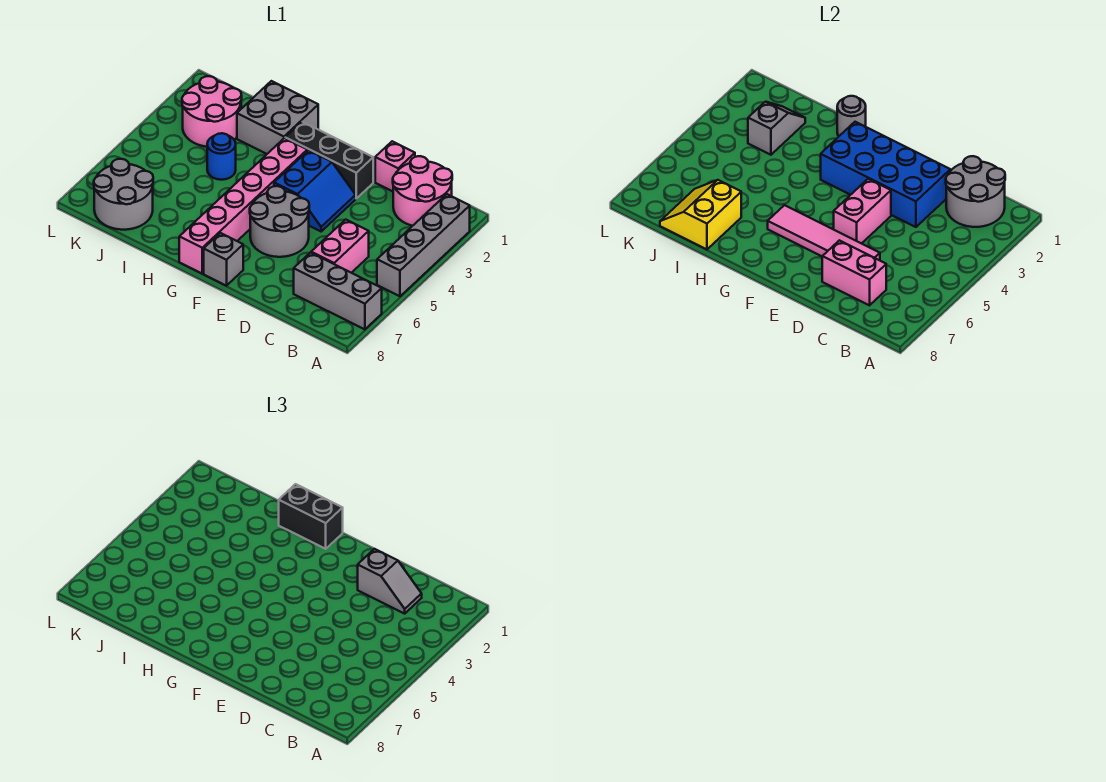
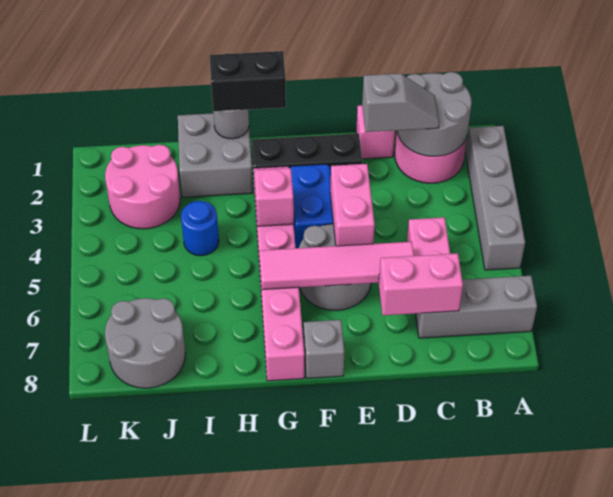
blue brick D2:G3 level 2 -> none
none -> pink brick G4 level 2
yellow slope I7:J8 level 2 top I -> none
grey slope J2:J3 level 2 top 3 -> none

